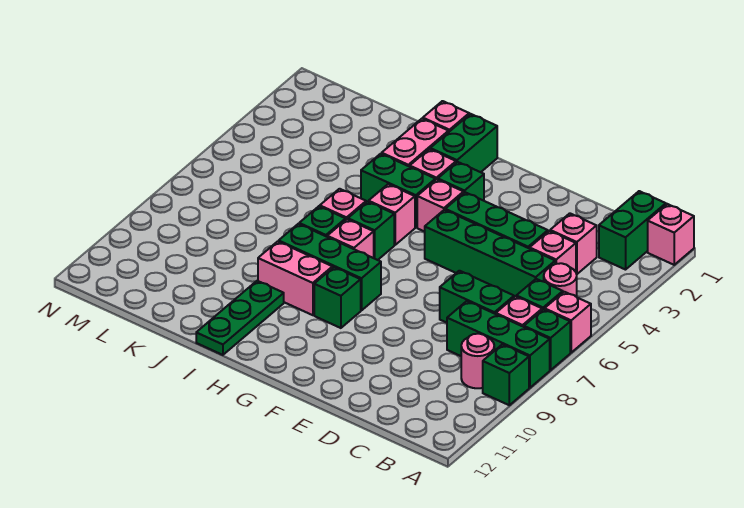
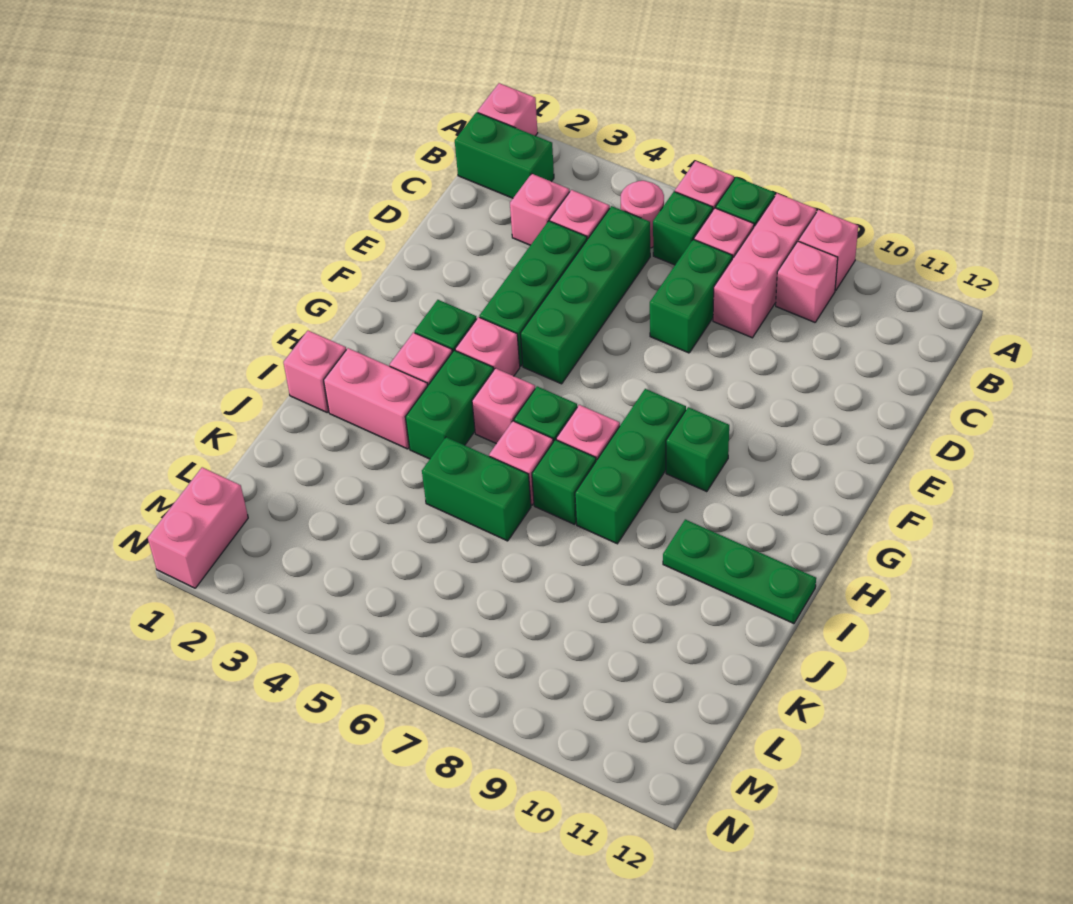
green brick A8:C8 level 1 -> pink brick A8:C8 level 1
green brick A9 level 1 -> pink brick A9 level 1
pink round brick B9 level 1 -> pink brick B9 level 1
green brick H1:H2 level 1 -> green brick J5:J6 level 1
pink brick H9:I9 level 1 -> pink brick M1:N1 level 1

